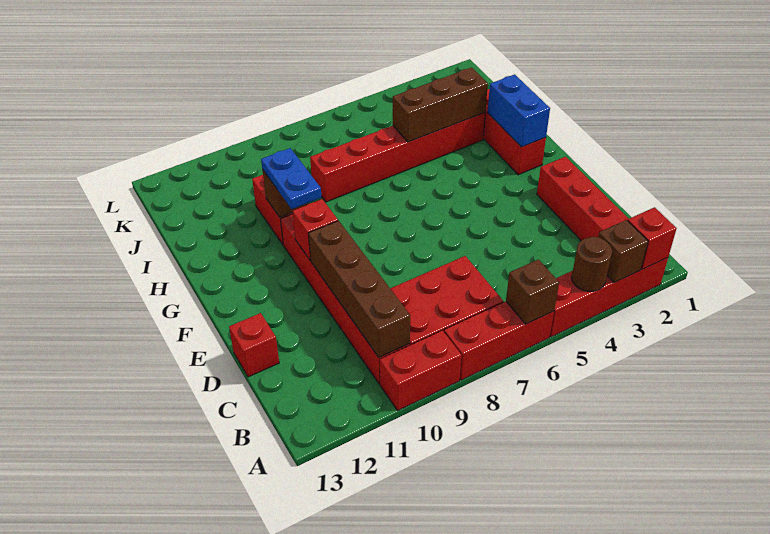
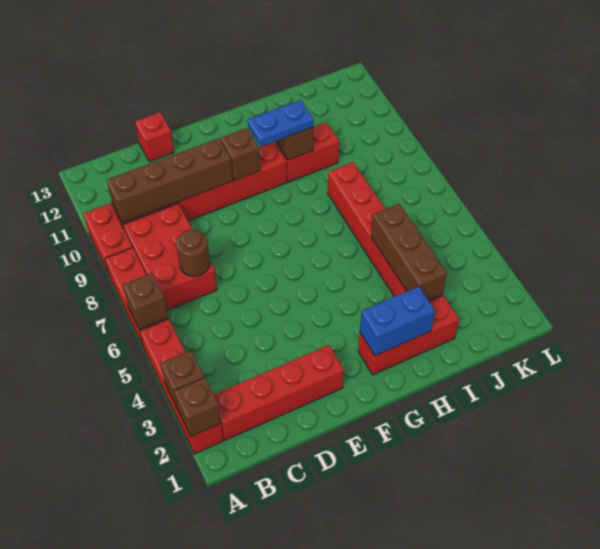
red brick A2 level 2 -> brown brick A2 level 2
brown round brick A4 level 2 -> brown round brick C7 level 2
red brick F10 level 2 -> brown brick F10 level 2

